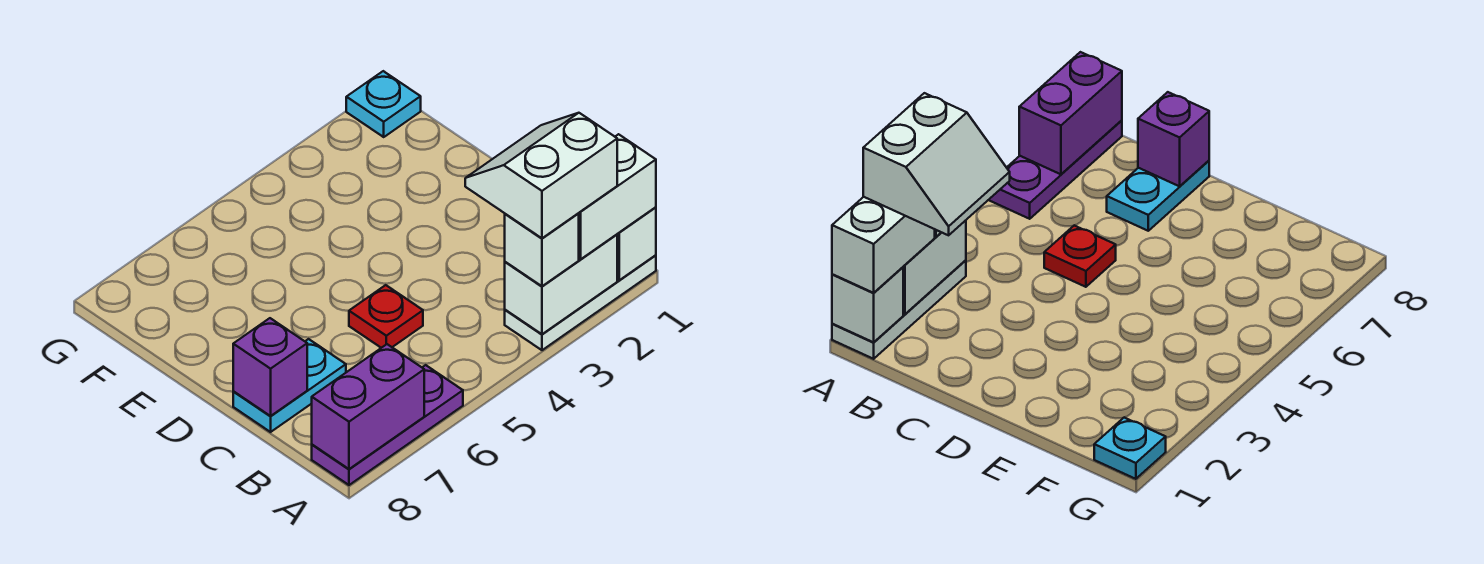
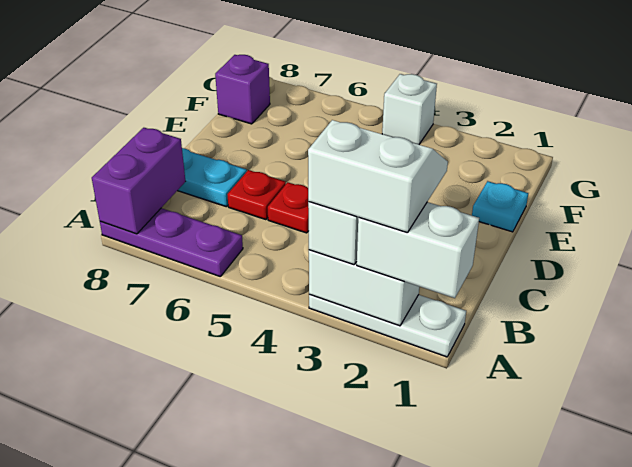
white brick A1 level 2 -> white brick G4 level 1
purple brick A7:A8 level 2 -> purple brick A8:B8 level 2
none -> red plate C6 level 1
purple brick C8 level 2 -> purple brick F8 level 1
cyan plate G1 level 1 -> cyan plate E1 level 1

